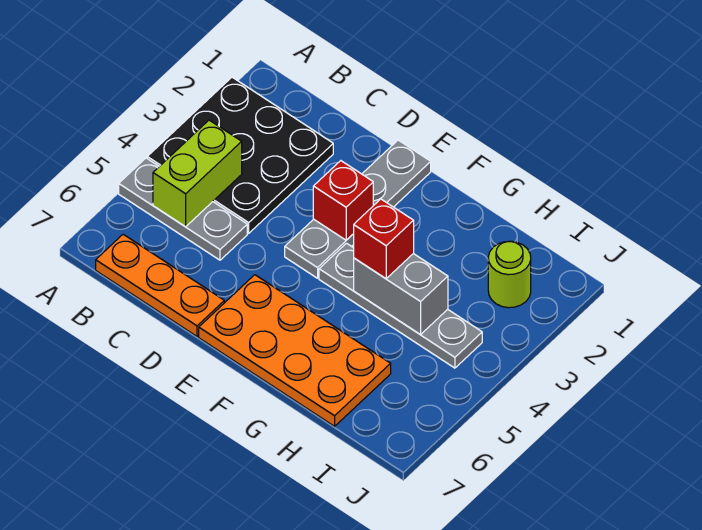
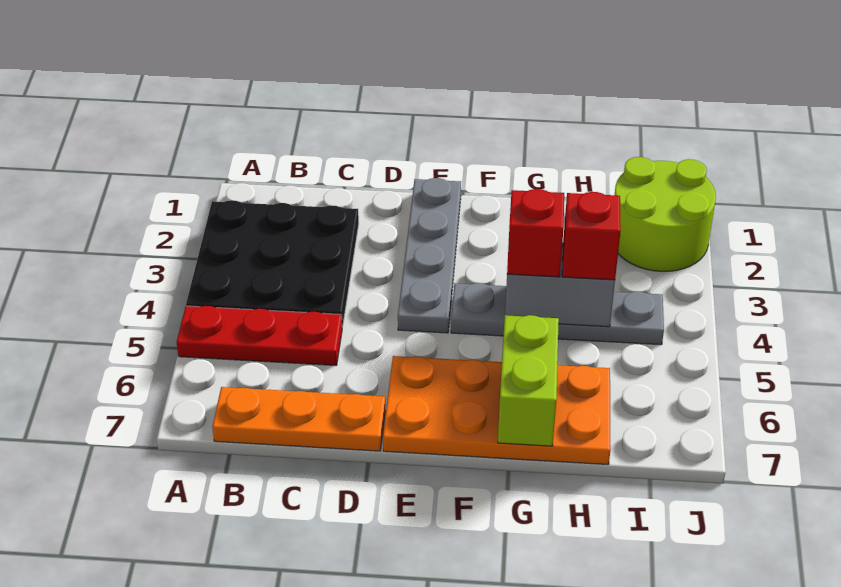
grey plate A5:C5 level 1 -> red plate A5:C5 level 1
lime brick B4:B5 level 2 -> lime brick G6:G7 level 2
red brick E3 level 2 -> red brick H4 level 3
lime round brick I2 level 1 -> lime round brick I1:J2 level 1

